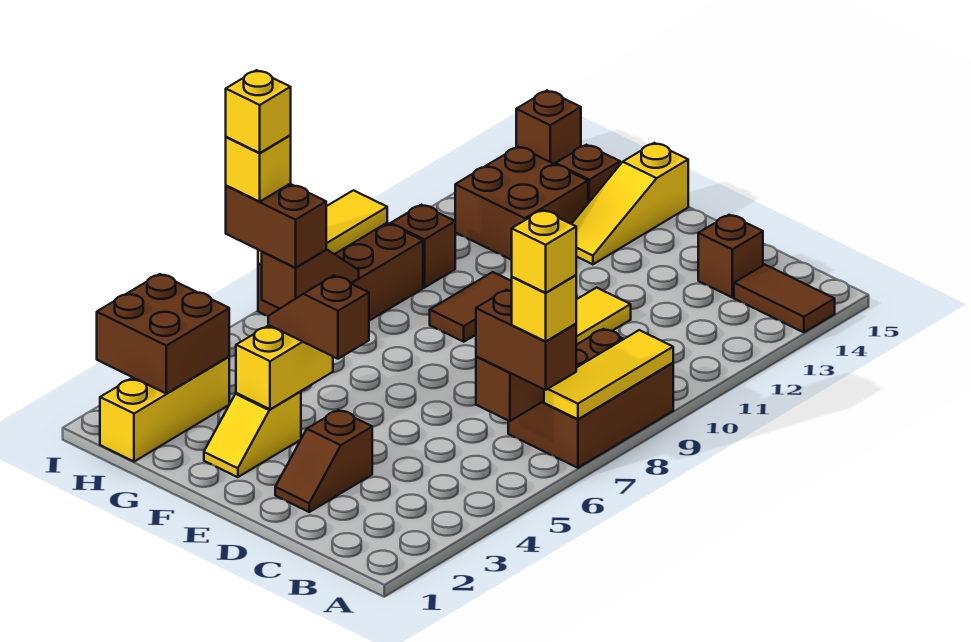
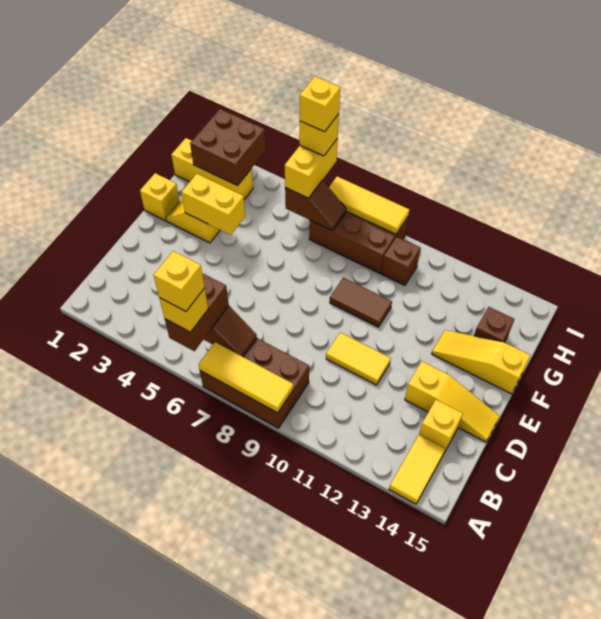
brown tile A14:B14 level 1 -> yellow tile A14:B14 level 1
brown brick C14 level 1 -> yellow brick C14 level 1
brown slope D2:D3 level 1 top 3 -> none
none -> yellow slope D13:D15 level 1 top 13
brown slope E4:F4 level 3 top E -> none
none -> yellow brick F1 level 1
brown brick G12:H13 level 1 -> none
brown brick H6:I6 level 3 -> yellow brick H6:I6 level 3
brown brick I15 level 1 -> none

